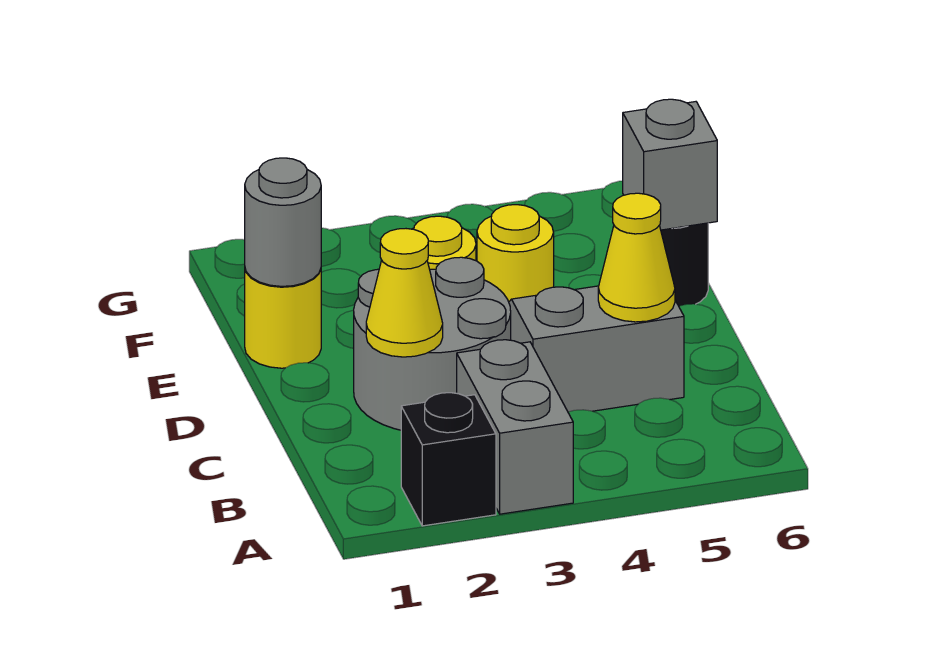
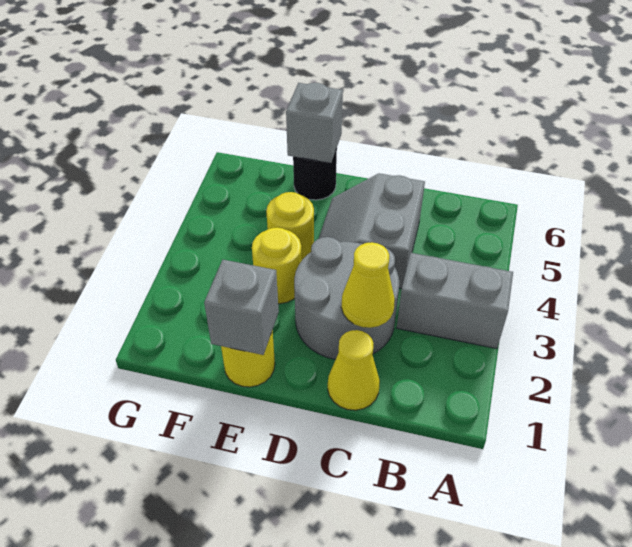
black brick A2 level 1 -> none
yellow cone C5 level 2 -> yellow cone C1 level 1
grey round brick E1 level 2 -> grey brick E1 level 2

